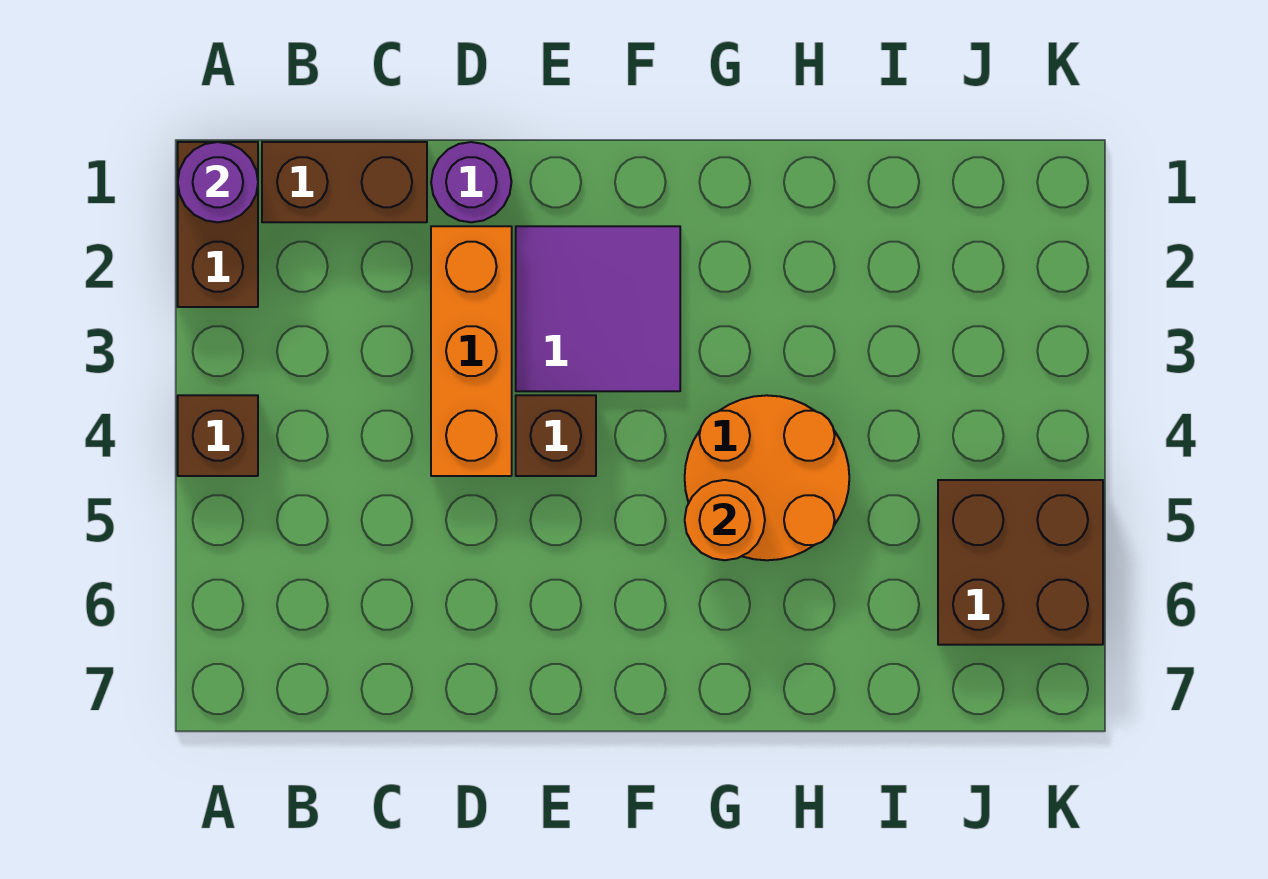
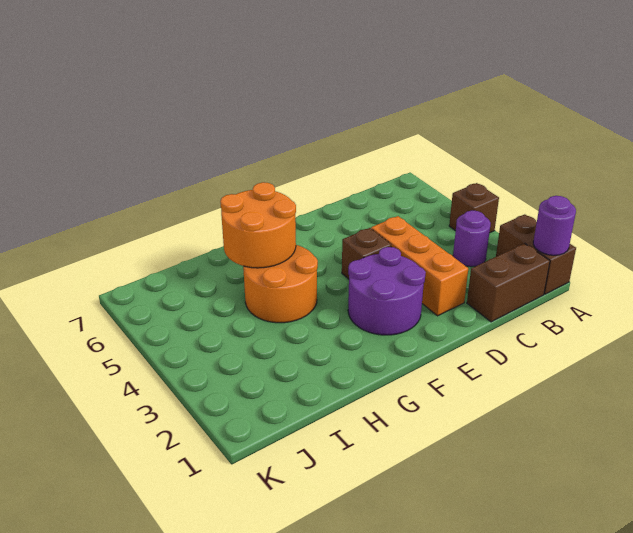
purple round brick D1 level 1 -> purple round brick B3 level 1
purple tile E2:F3 level 1 -> purple round brick E2:F3 level 1
orange round brick G5 level 2 -> orange round brick G5:H6 level 2
brown brick J5:K6 level 1 -> none

